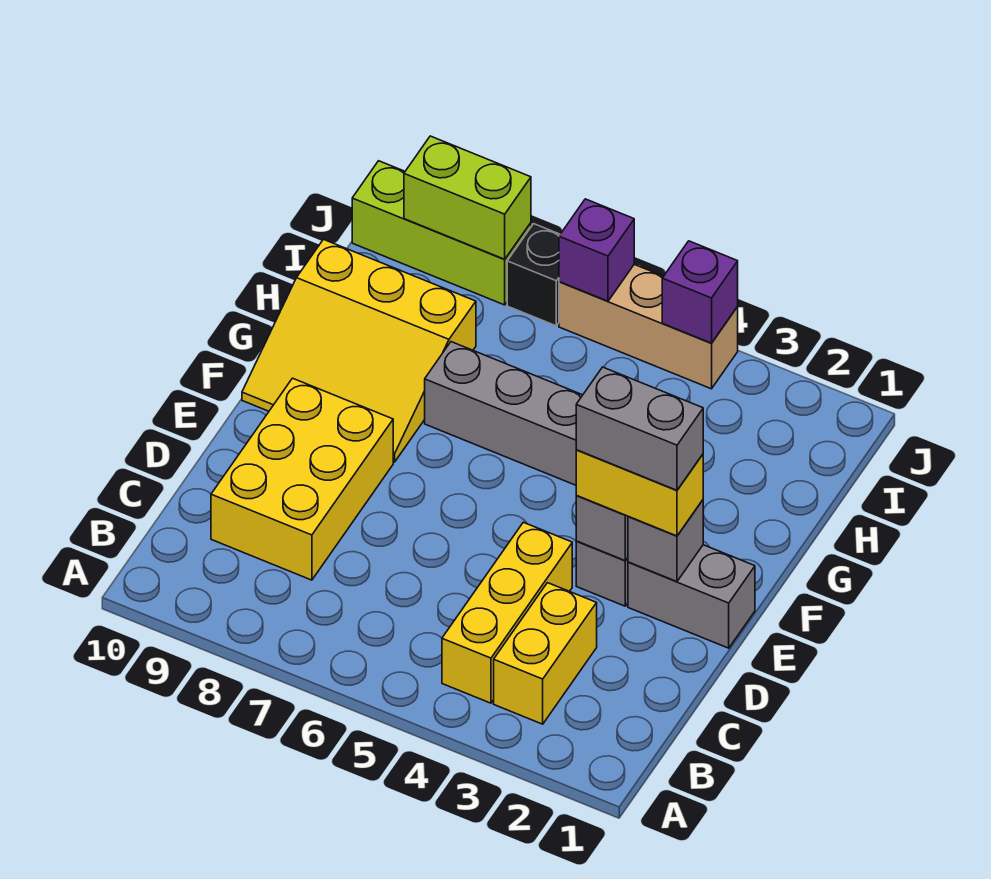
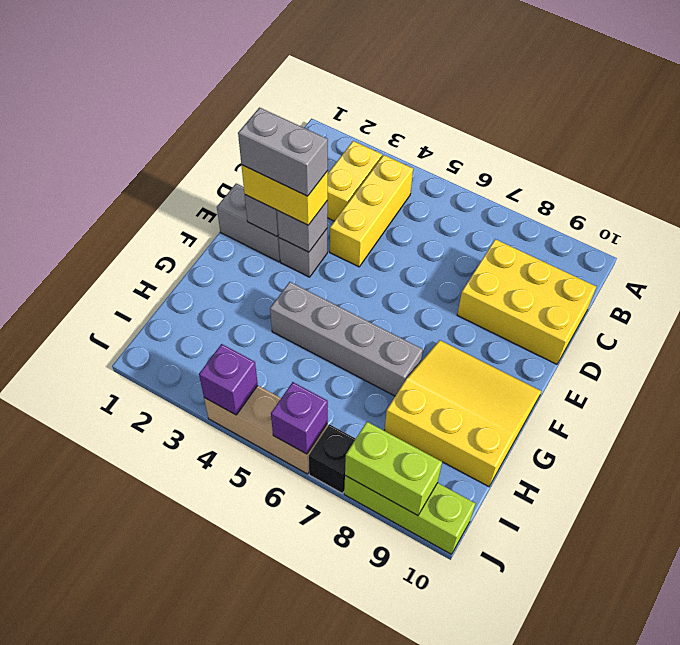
yellow brick C8:E9 level 1 -> yellow brick C8:D10 level 1

